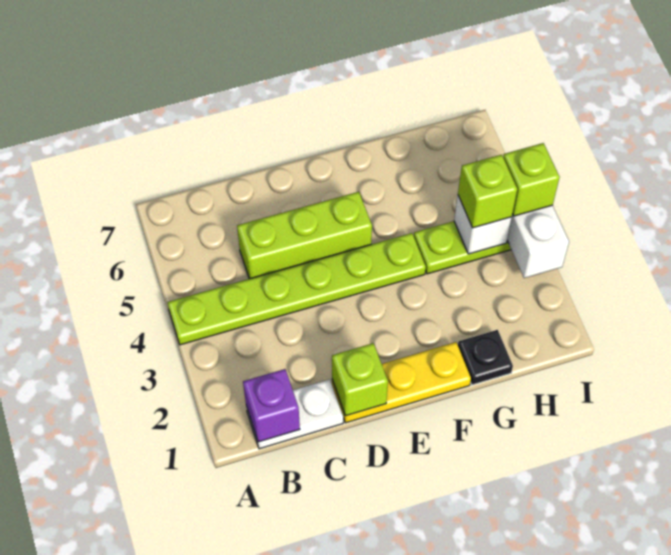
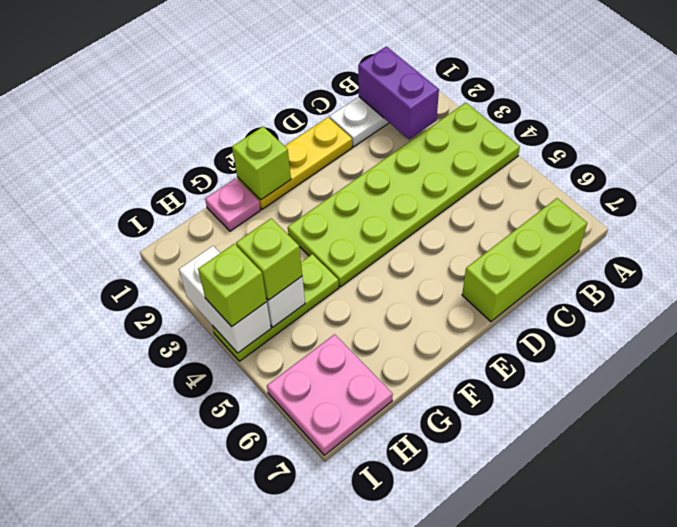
lime plate A4:F4 level 1 -> lime plate A3:F4 level 1
purple brick B1 level 2 -> purple brick B1:B2 level 2
lime brick C5:E5 level 1 -> lime brick B7:D7 level 1
lime brick D1 level 2 -> lime brick F1 level 2
black plate G1 level 1 -> pink plate G1 level 1
none -> pink plate H6:I7 level 1

